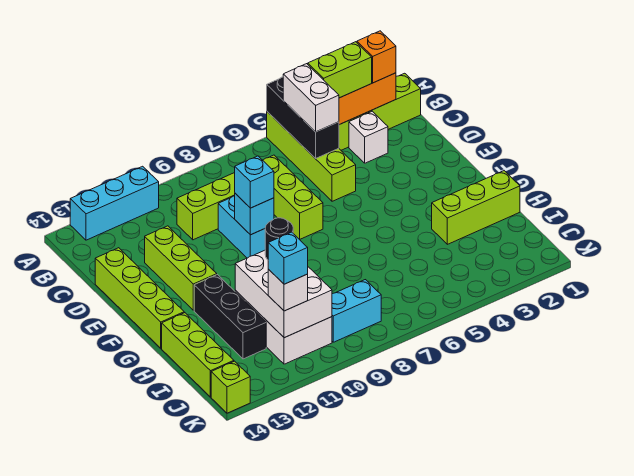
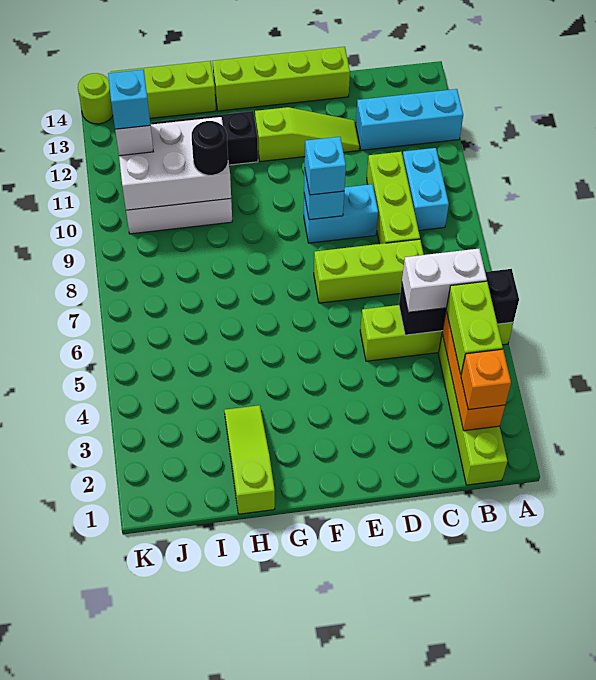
cyan brick A11:A13 level 1 -> cyan brick A12:C12 level 1
white brick C3 level 1 -> none
lime brick D12:F12 level 1 -> lime slope D12:F12 level 1 top F
lime brick H1:H3 level 1 -> lime slope H1:H3 level 1 top 1
cyan brick J8:J9 level 1 -> cyan brick B9:B10 level 1
lime brick K14 level 1 -> lime round brick K14 level 1

